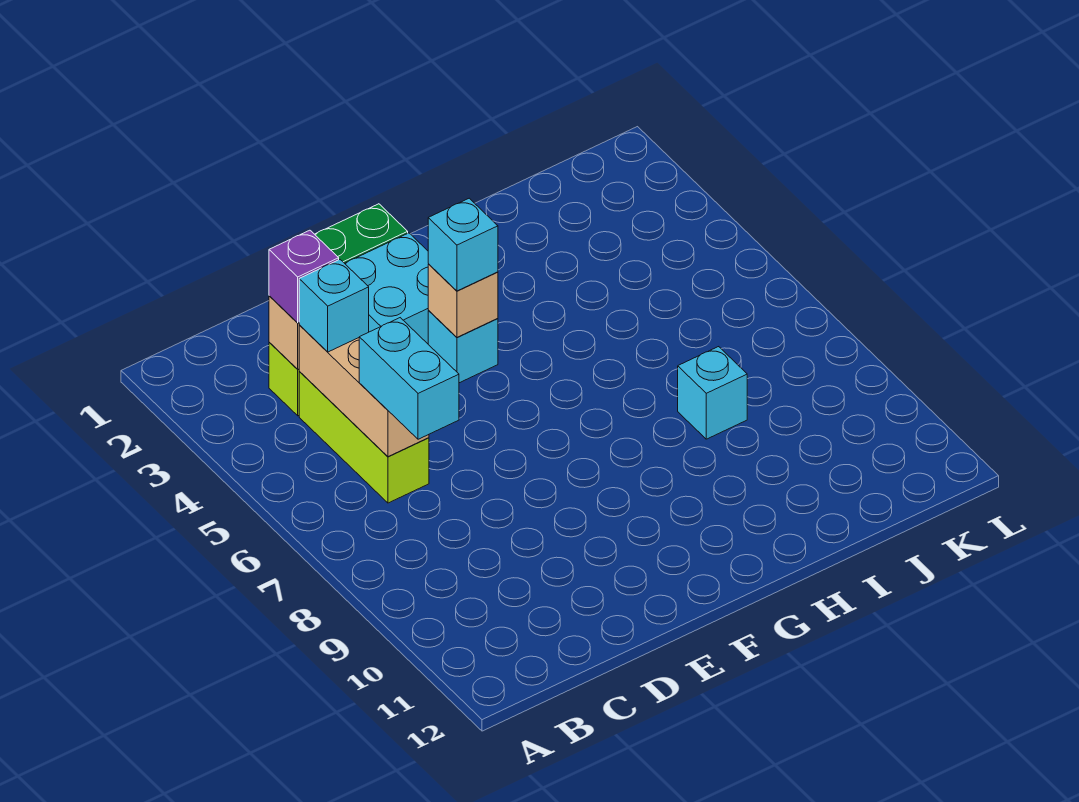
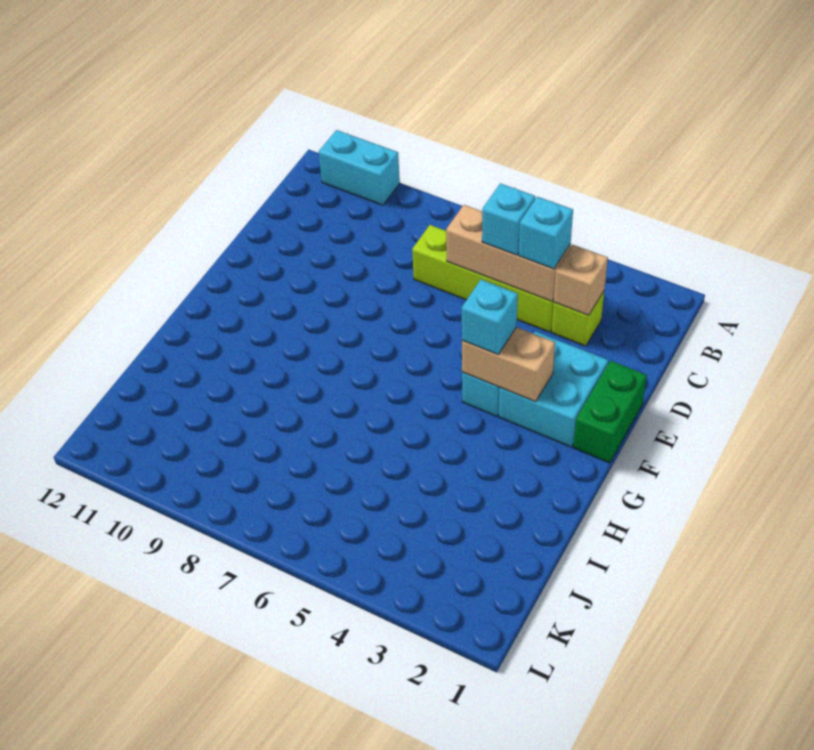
purple brick C3 level 3 -> none
lime brick C4:C6 level 1 -> lime brick C4:C7 level 1
cyan brick C6:C7 level 3 -> cyan brick A10:A11 level 1
tan brick F4 level 2 -> tan brick F3:F4 level 2
cyan brick I8 level 1 -> cyan brick C5 level 3

